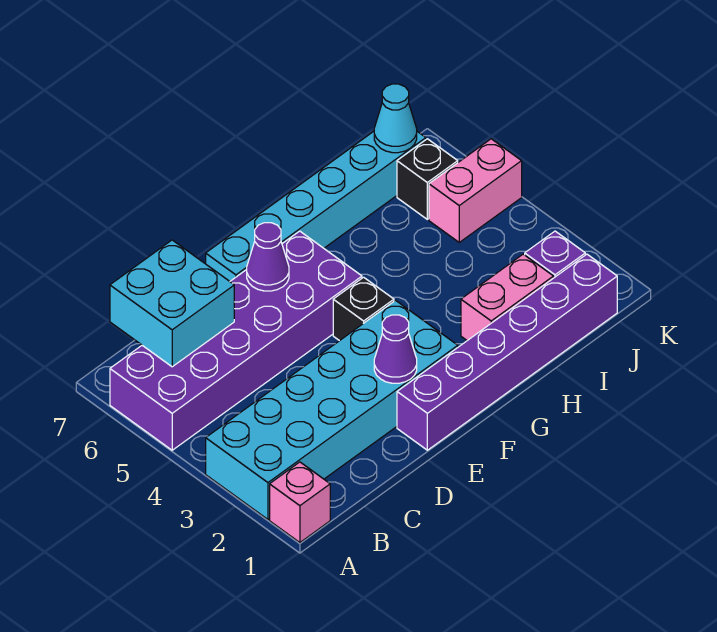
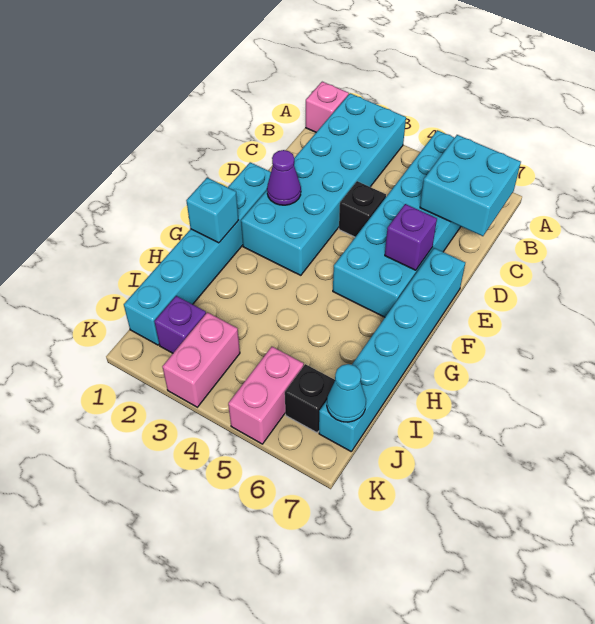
purple brick A5:F6 level 1 -> cyan brick A5:F6 level 1
purple brick E1:J1 level 1 -> cyan brick E1:J1 level 1
purple cone E6 level 2 -> purple brick E6 level 2
black brick F4 level 1 -> black brick D4 level 1
none -> cyan brick G1 level 2
pink brick H2:I2 level 1 -> pink brick J3:K3 level 1

